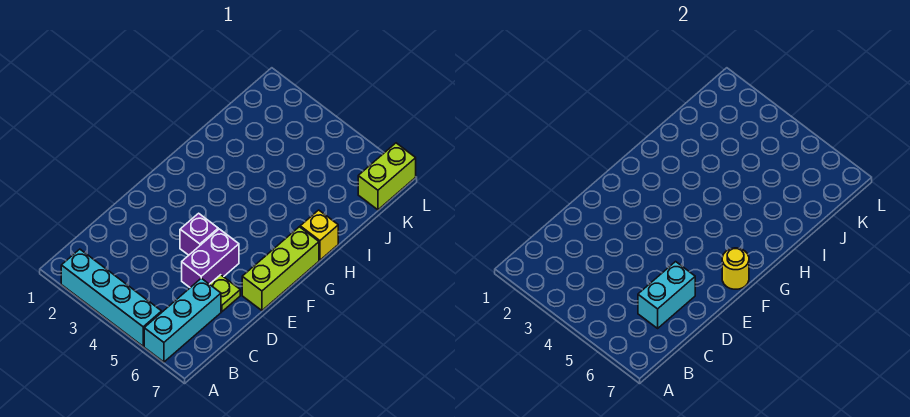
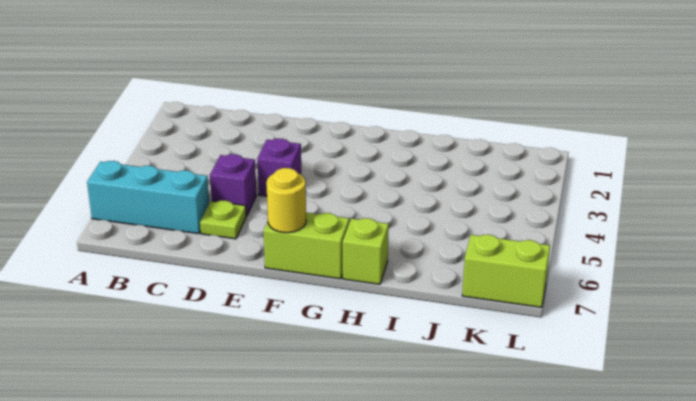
cyan brick A2:A5 level 1 -> none
cyan brick C6:D6 level 2 -> none
purple brick D5:E5 level 1 -> purple brick D5 level 1
lime brick E7:G7 level 1 -> lime brick F7:G7 level 1
yellow brick H7 level 1 -> lime brick H7 level 1

